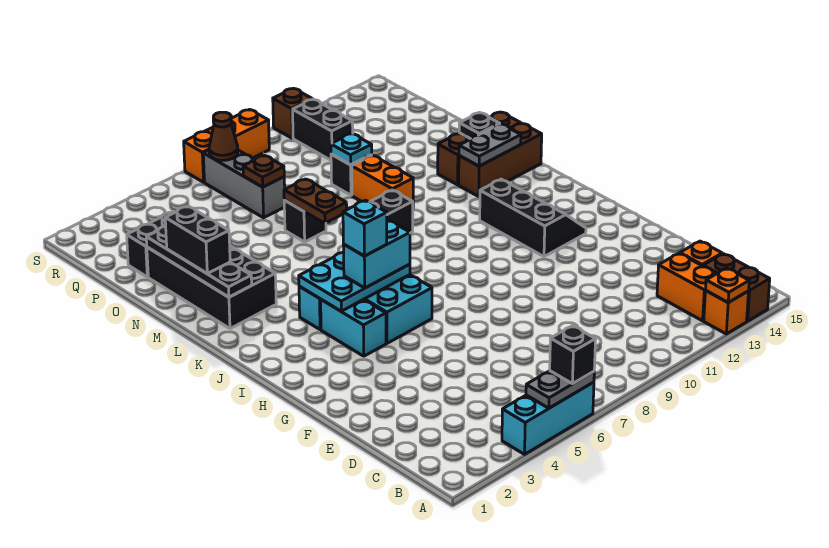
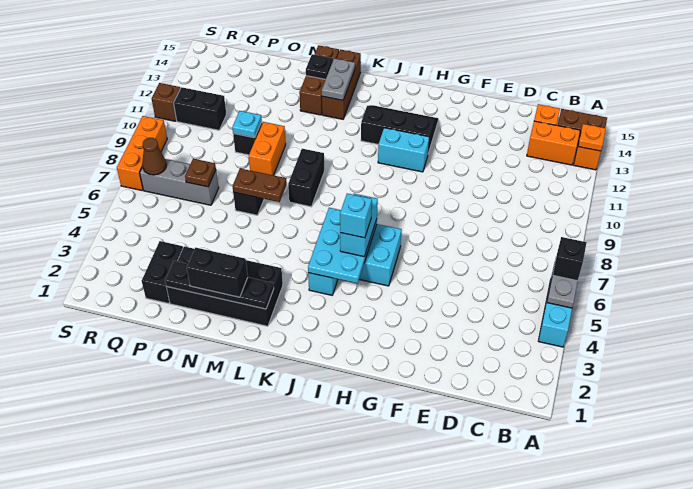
cyan brick H4:I4 level 1 -> cyan brick H11:I11 level 1
orange brick M10:N10 level 1 -> orange brick N9:N10 level 1

